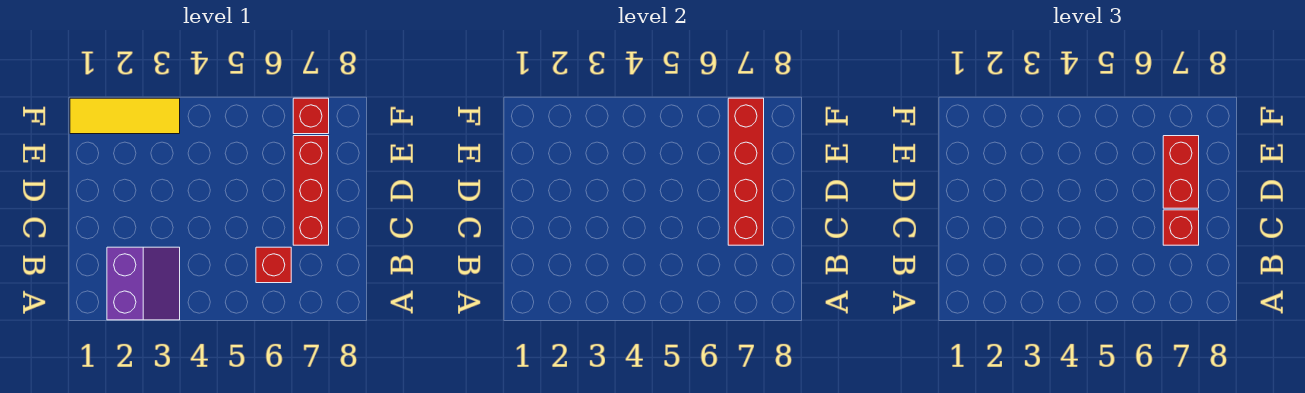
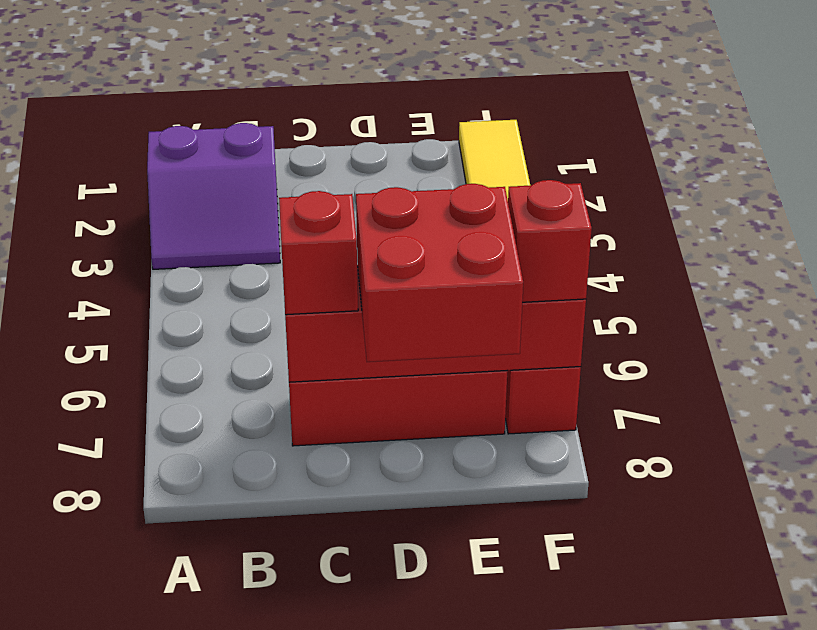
red brick B6 level 1 -> red brick F7 level 3
red brick D7:E7 level 3 -> red brick D7:E8 level 3

